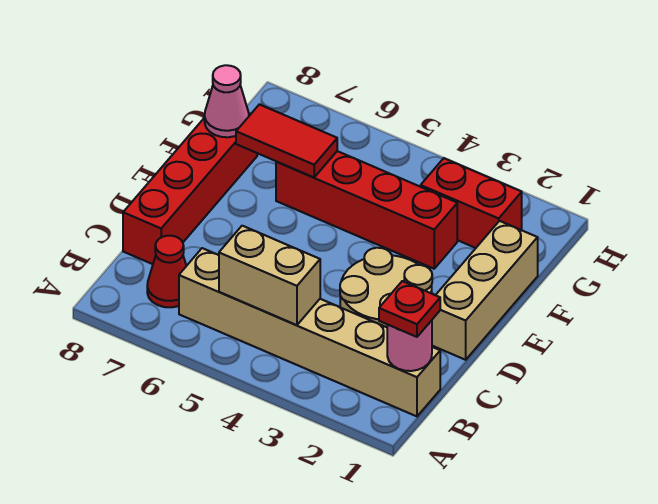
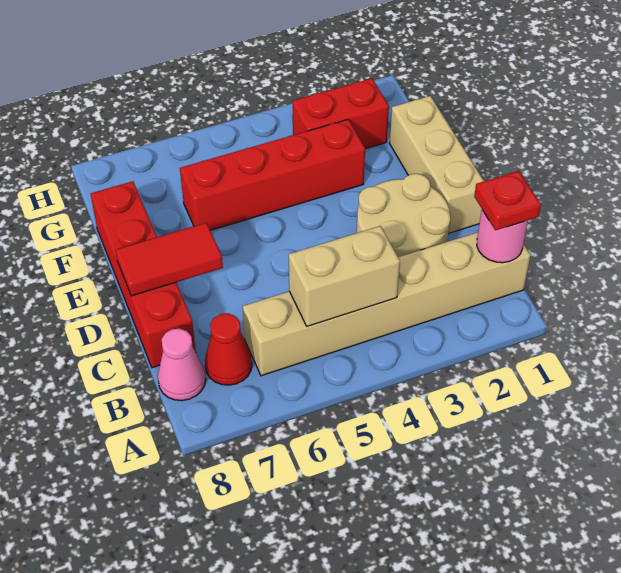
red tile F6:F7 level 2 -> red tile D7:D8 level 2
pink cone F8 level 2 -> pink cone B8 level 1

